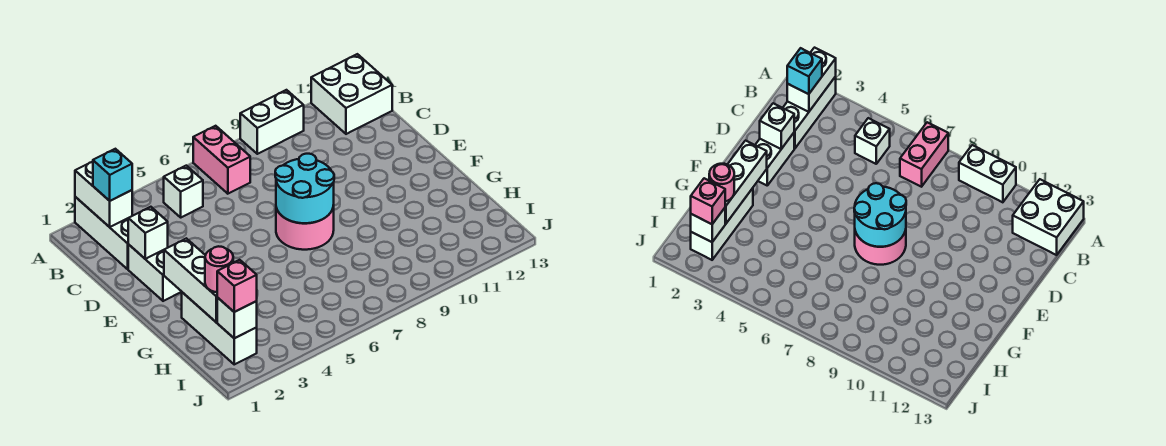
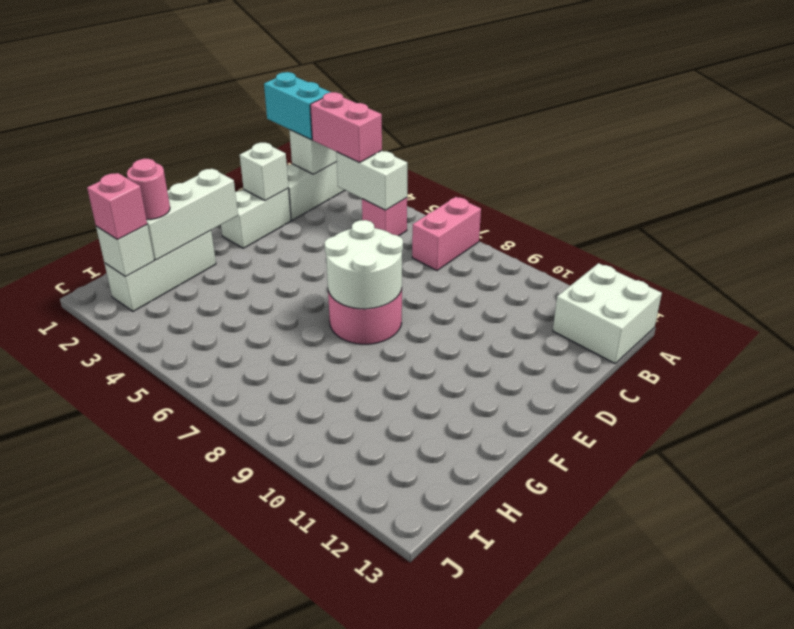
white brick A9:A10 level 1 -> white brick B4:B5 level 2
cyan brick B2 level 3 -> cyan brick B1:B2 level 3
none -> pink brick B3:B4 level 3
white brick B5 level 1 -> pink brick B5 level 1
cyan round brick E7:F8 level 2 -> white round brick E7:F8 level 2

